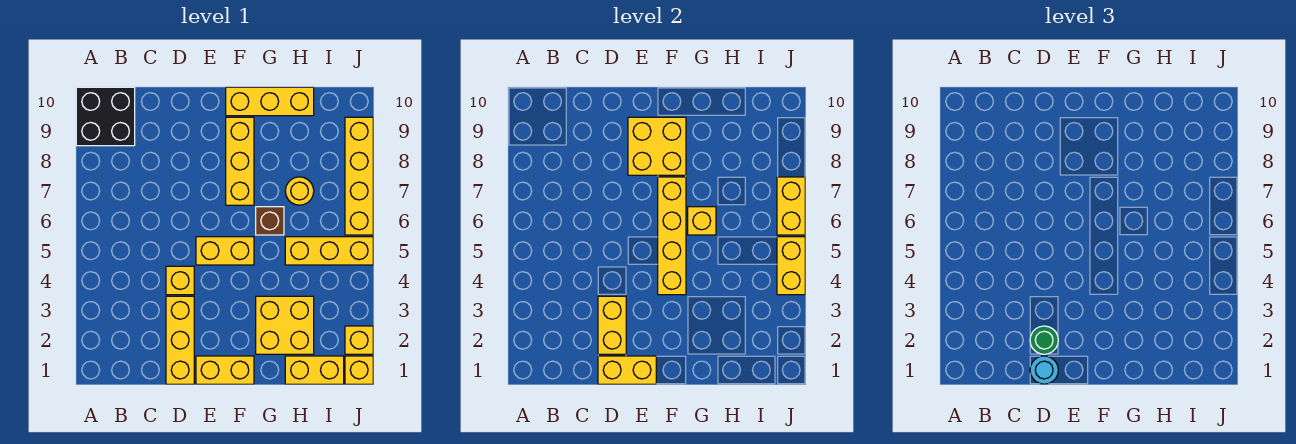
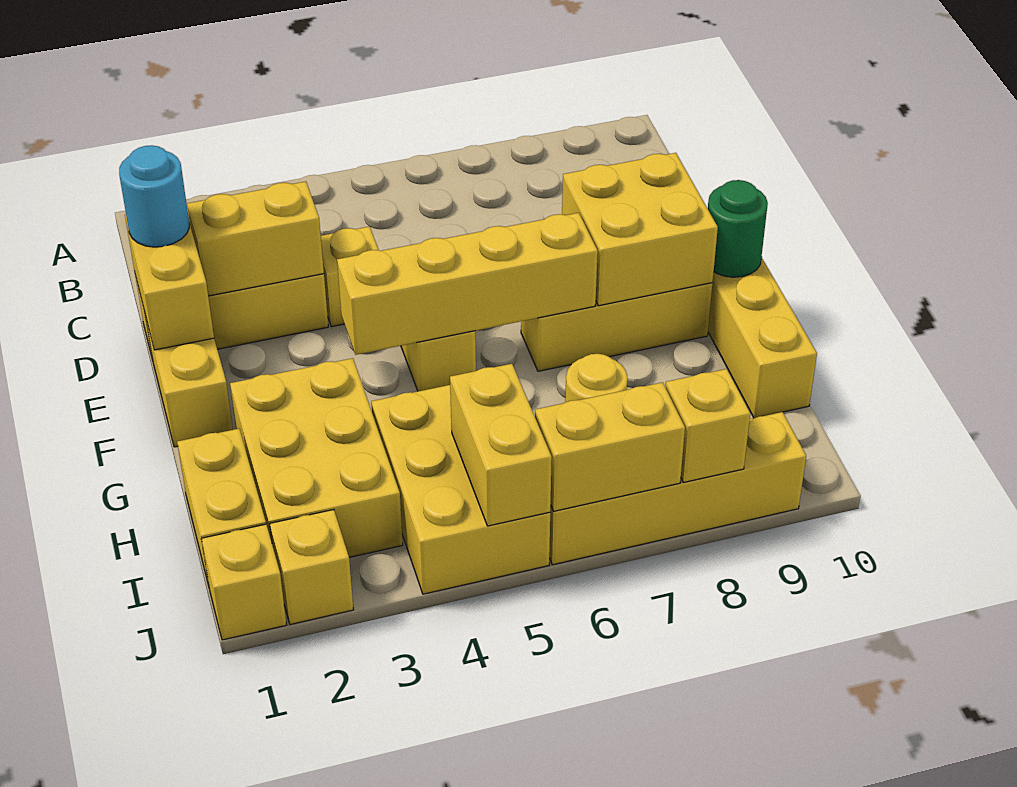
black brick A9:B10 level 1 -> none
green round brick D2 level 3 -> green round brick F10 level 2
yellow brick G2:H3 level 1 -> yellow brick G2:I3 level 1
brown brick G6 level 1 -> none
yellow brick G6 level 2 -> yellow brick J8 level 2
yellow brick H5:J5 level 1 -> yellow brick H4:J5 level 1
yellow brick J4:J5 level 2 -> yellow brick I5:J5 level 2

